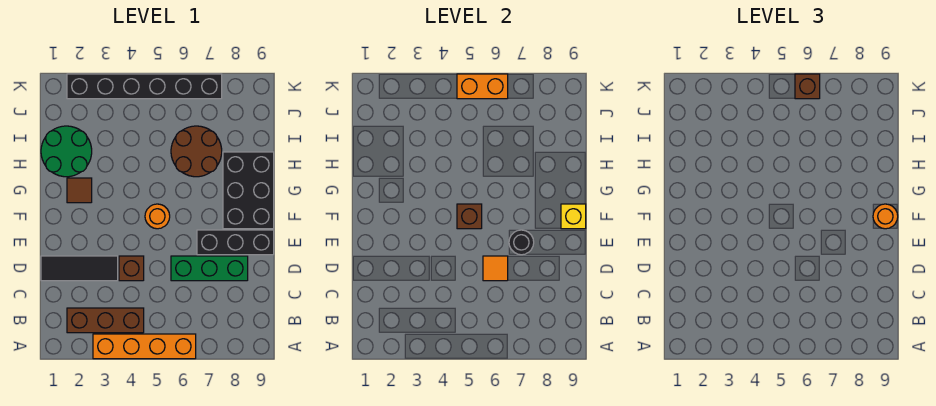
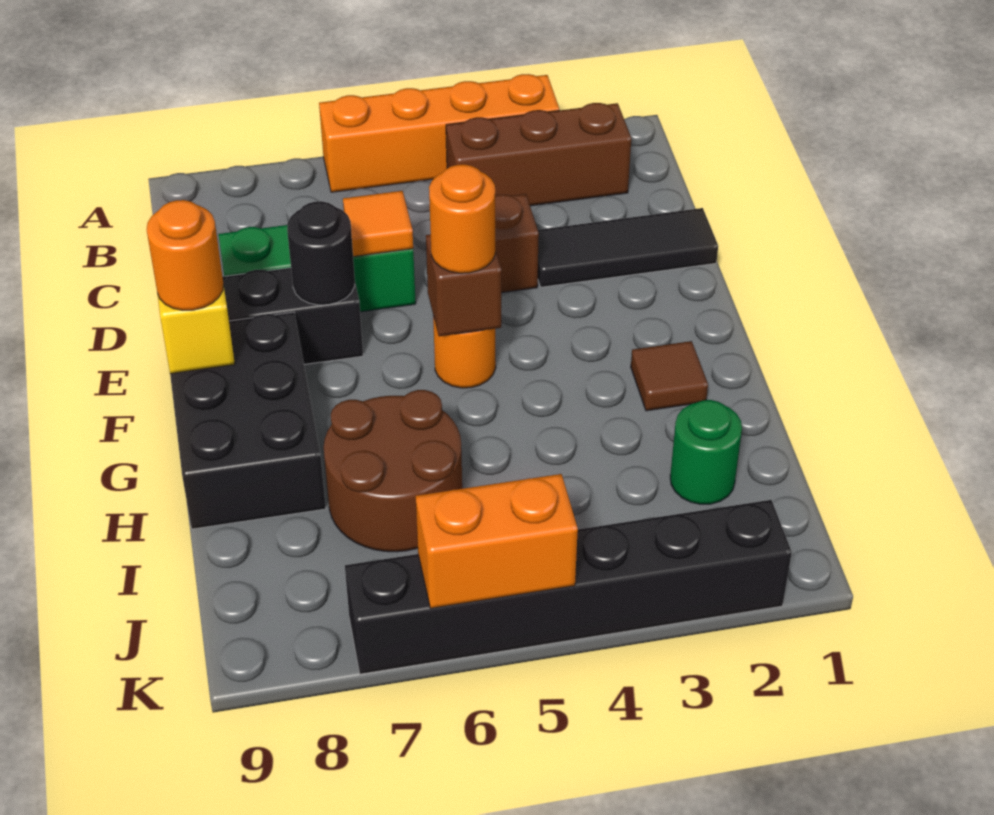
none -> orange round brick F5 level 3
green round brick H1:I2 level 1 -> green round brick I2 level 1
brown brick K6 level 3 -> none

